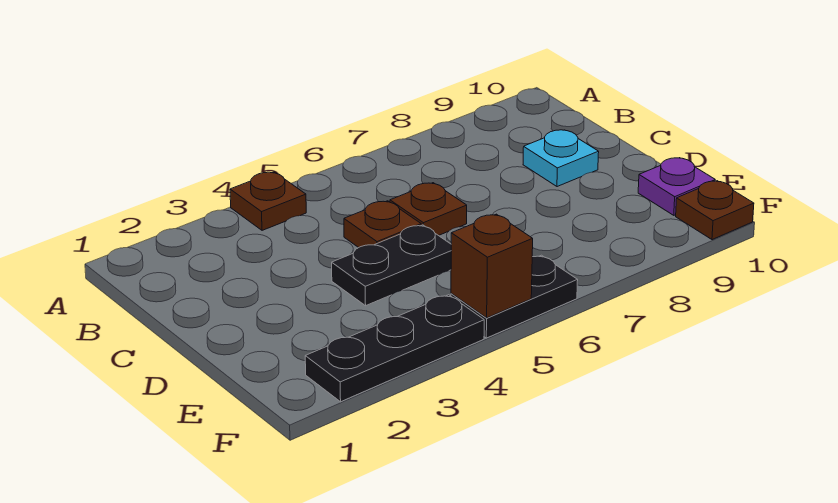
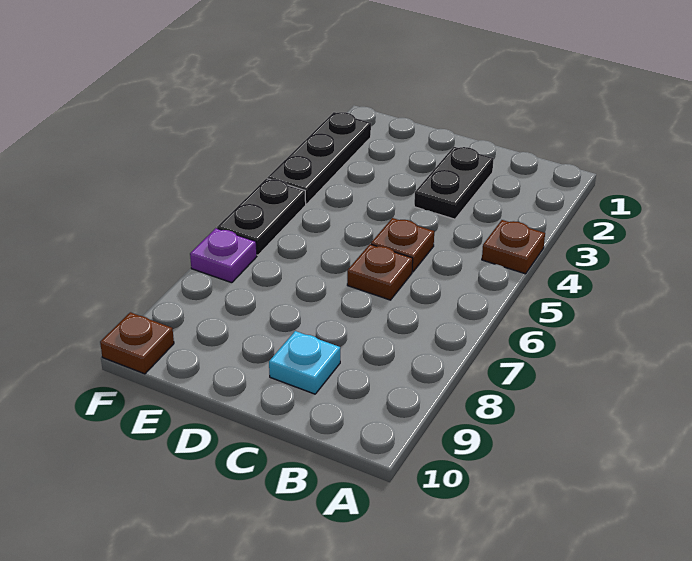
black plate D4:D5 level 1 -> black plate C2:C3 level 1
purple plate E10 level 1 -> purple plate F7 level 1
brown brick F5 level 2 -> none

